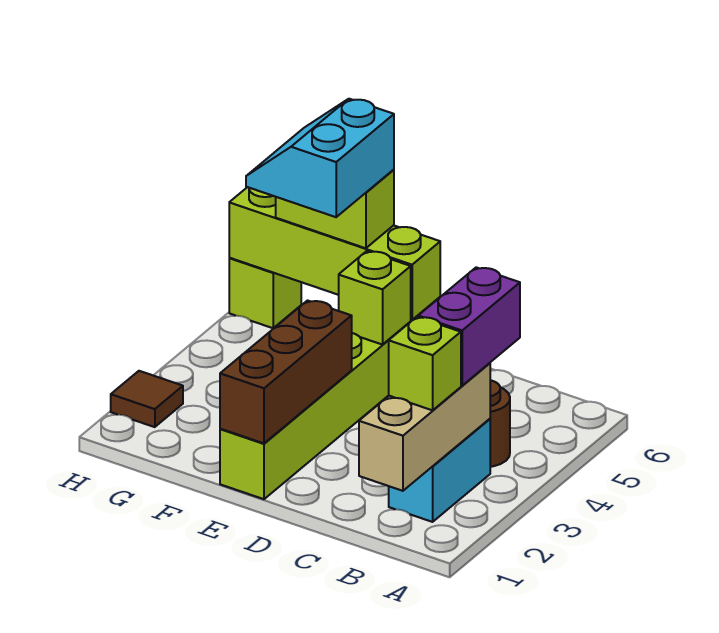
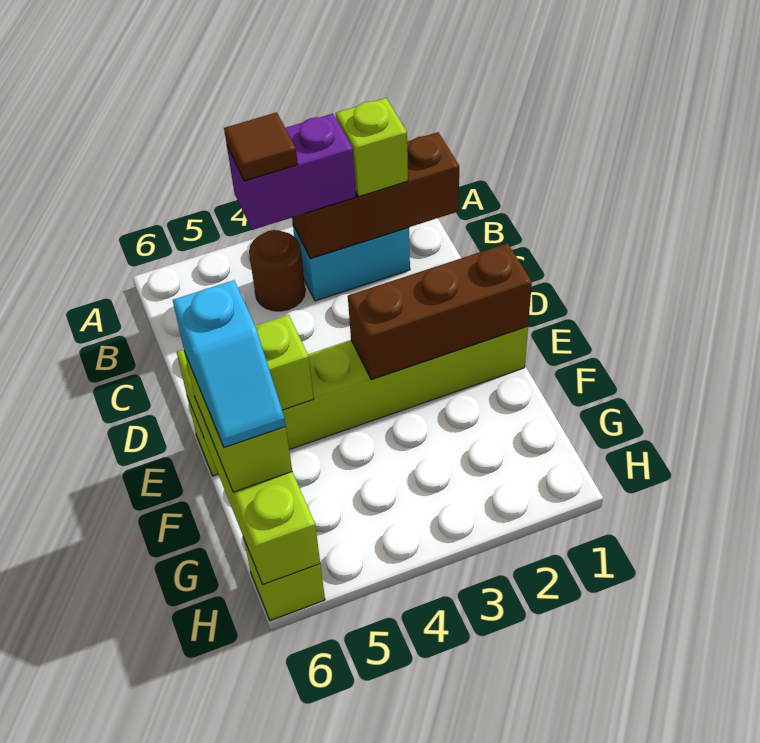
tan brick B1:B3 level 2 -> brown brick B1:B3 level 2
cyan slope F5:G6 level 4 top F -> cyan slope F6:G6 level 4 top F
brown tile H2 level 1 -> brown tile B4 level 4

